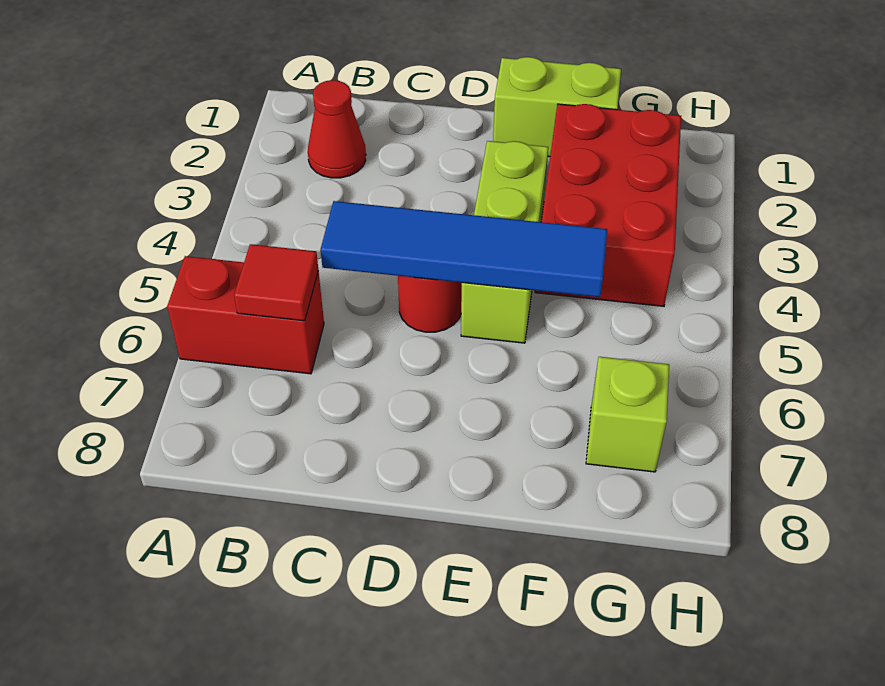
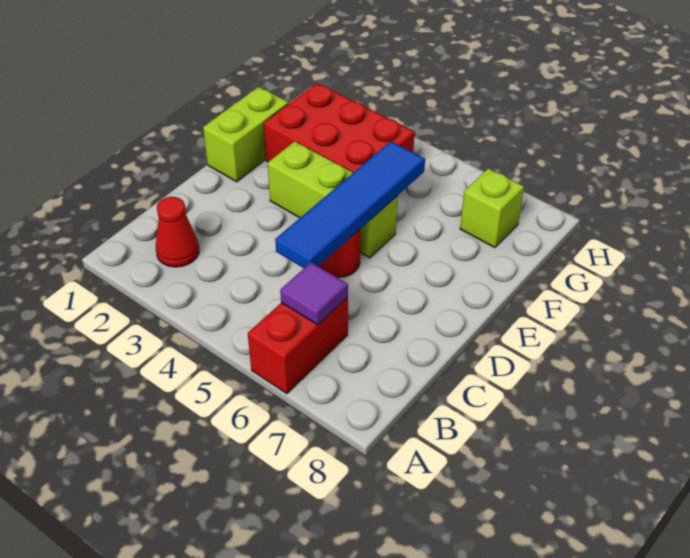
red tile B6 level 2 -> purple tile B6 level 2

